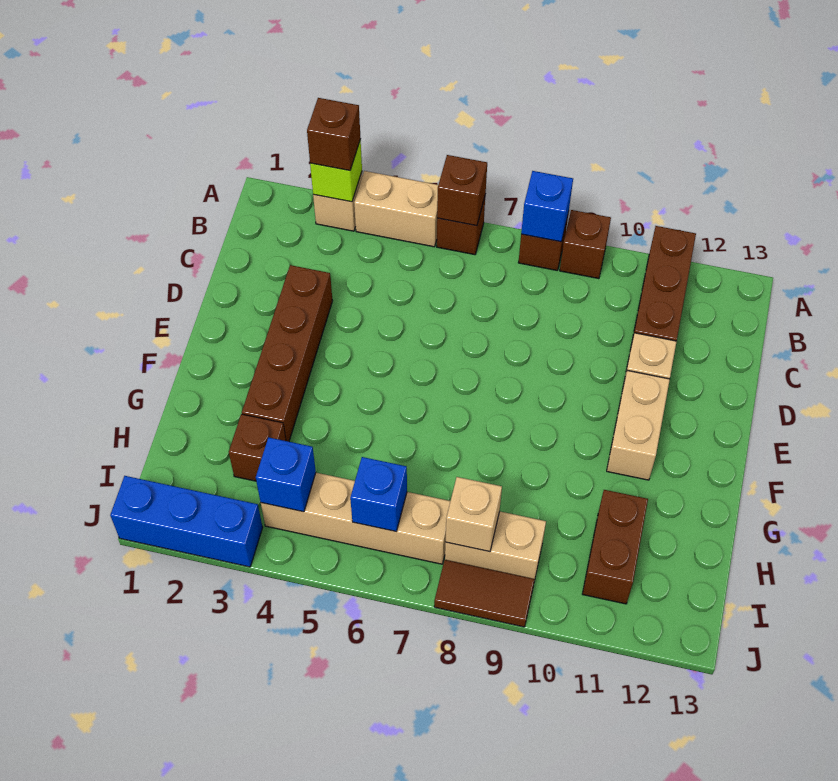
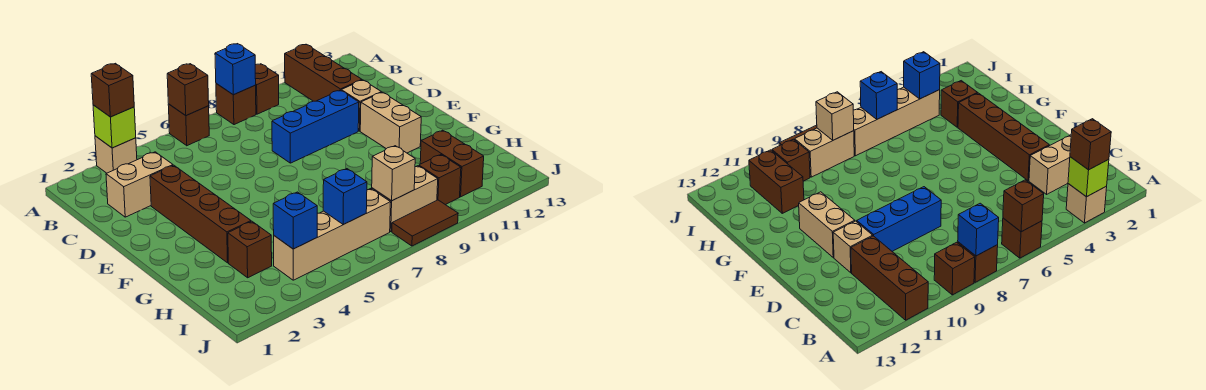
tan brick A4:A5 level 1 -> tan brick C2:C3 level 1
none -> brown brick I10 level 1
blue brick J1:J3 level 1 -> blue brick D8:D10 level 1

